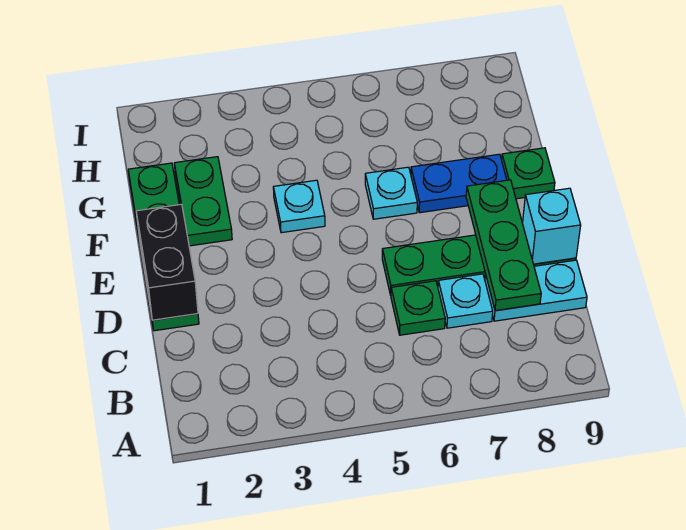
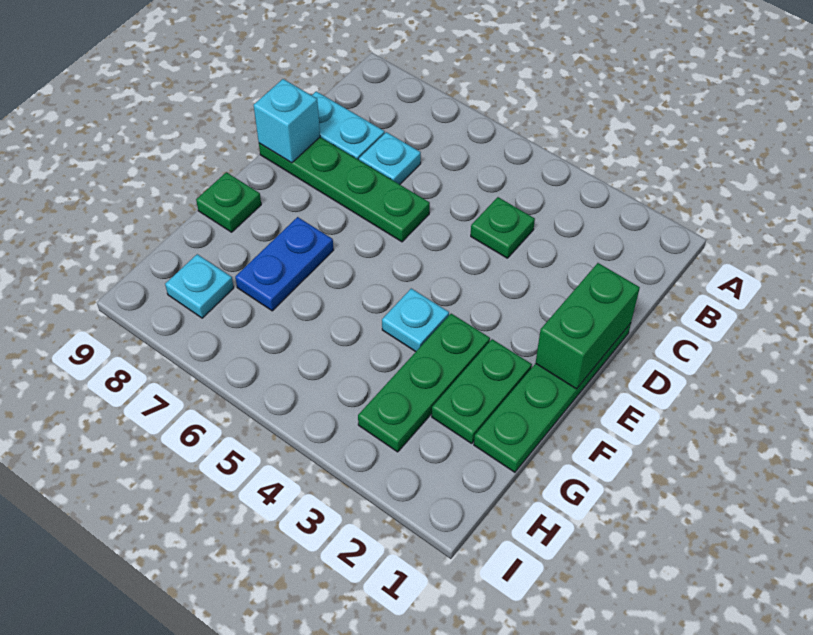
green plate C6 level 1 -> green plate C4 level 1
green plate C8:E8 level 2 -> green plate F3:H3 level 1
black brick D1:E1 level 2 -> green brick D1:E1 level 2
cyan plate F6 level 1 -> cyan plate H8 level 1
blue plate F7:F8 level 1 -> blue plate F7:G7 level 1

